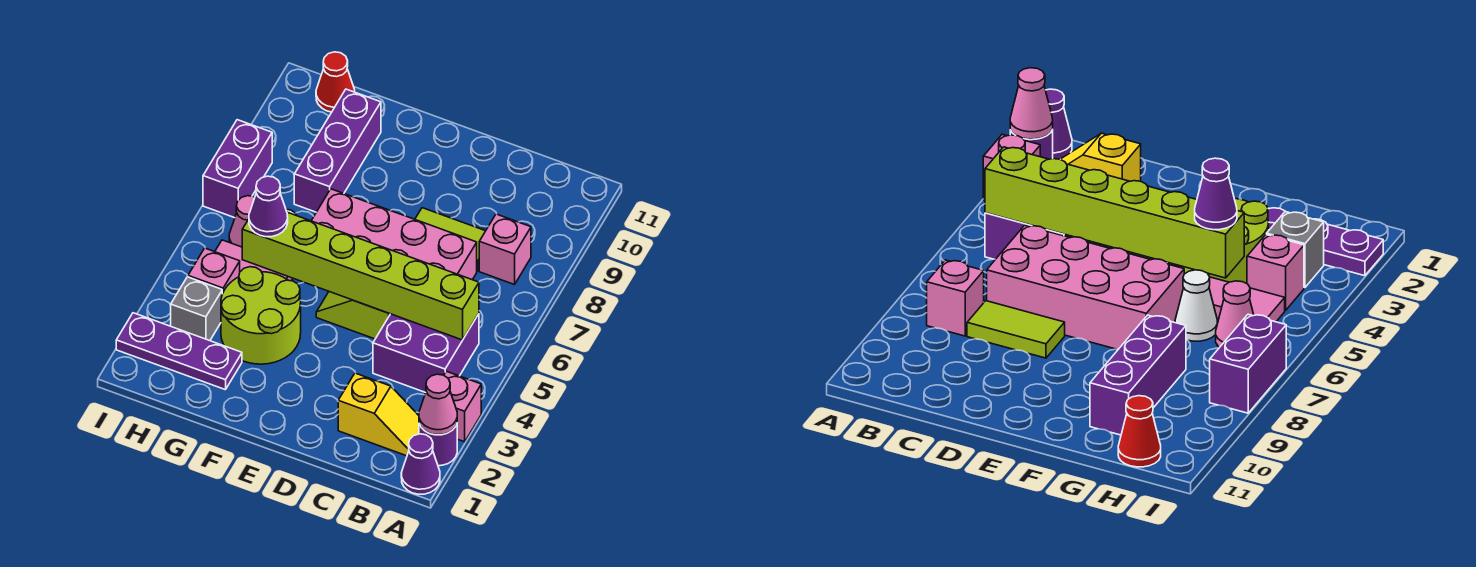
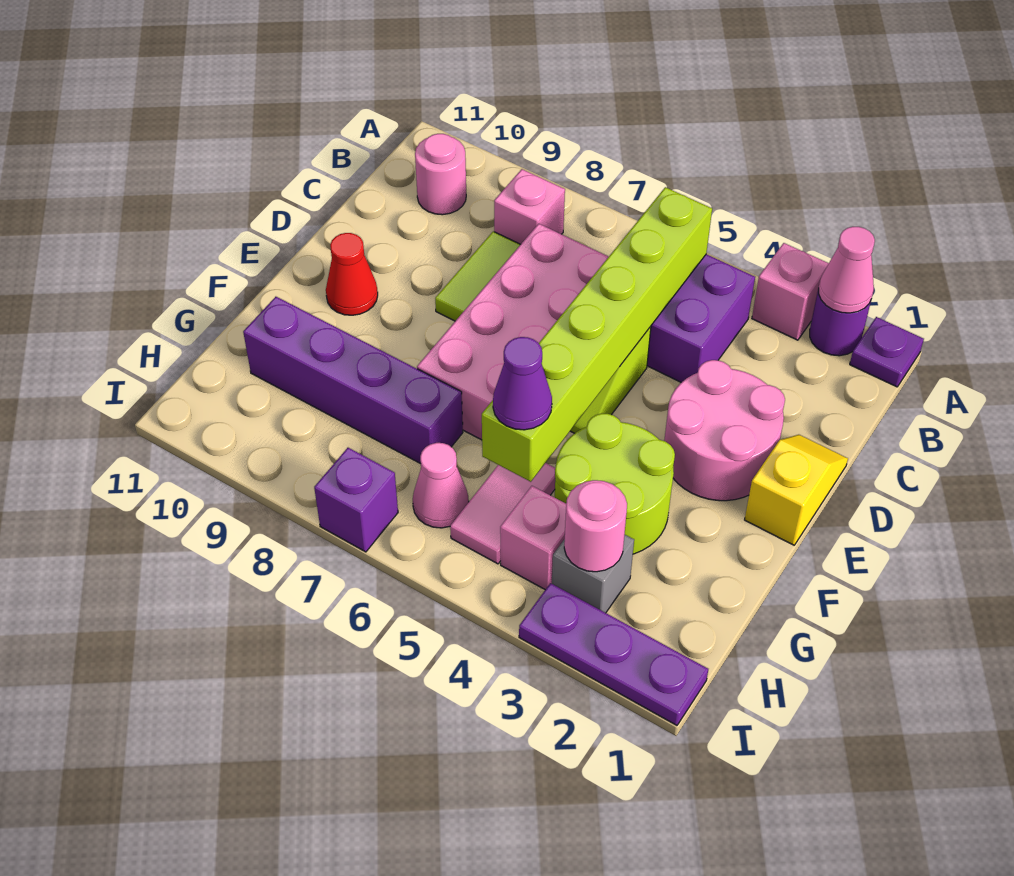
purple cone A1 level 1 -> purple plate A1 level 1
yellow slope B2:C2 level 1 top C -> yellow slope D1:E1 level 1 top E
none -> pink round brick B10 level 1
none -> pink round brick D2:E3 level 1
purple plate G2:I2 level 1 -> purple plate I1:I3 level 1
white cone G6 level 1 -> none
purple brick G8:G10 level 1 -> purple brick G7:G10 level 1
none -> pink round brick H3 level 2
red cone H11 level 1 -> red cone E10 level 1
purple brick I7:I8 level 1 -> purple brick I7 level 1

